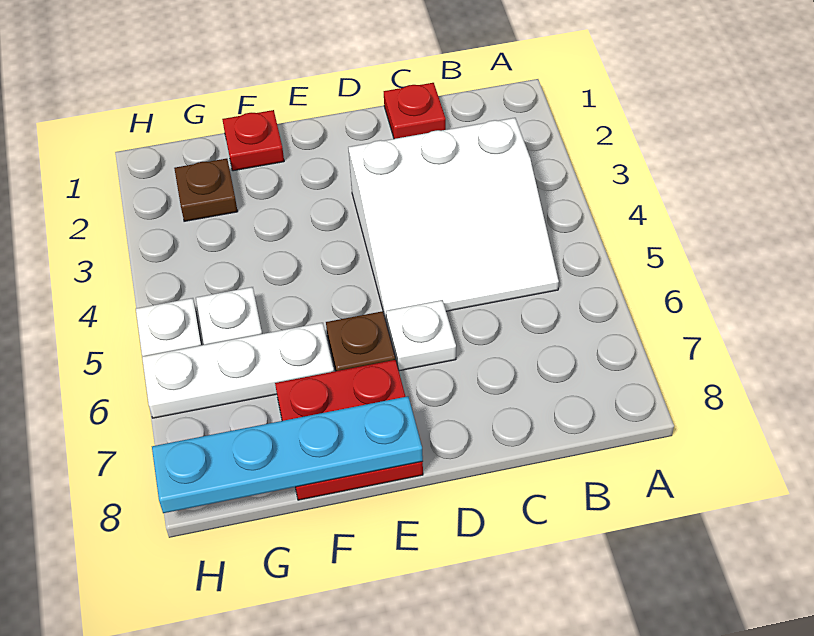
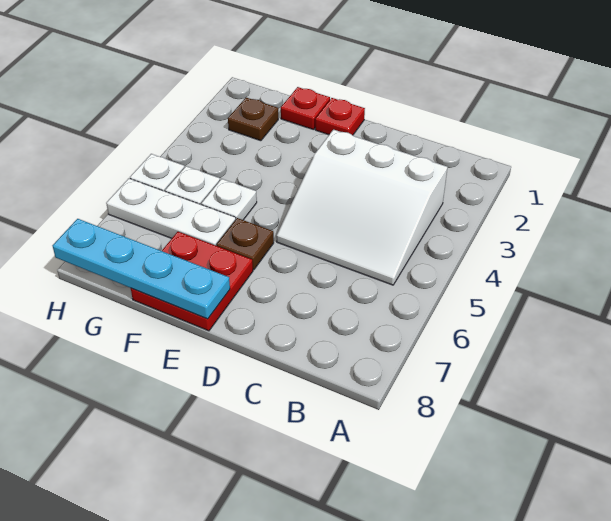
red plate C1 level 1 -> red plate E1 level 1
white plate D6 level 1 -> white plate F5 level 1

